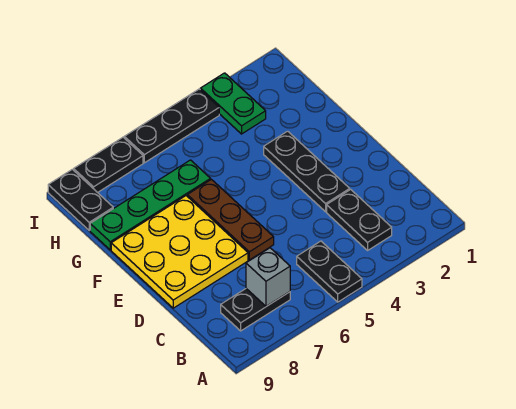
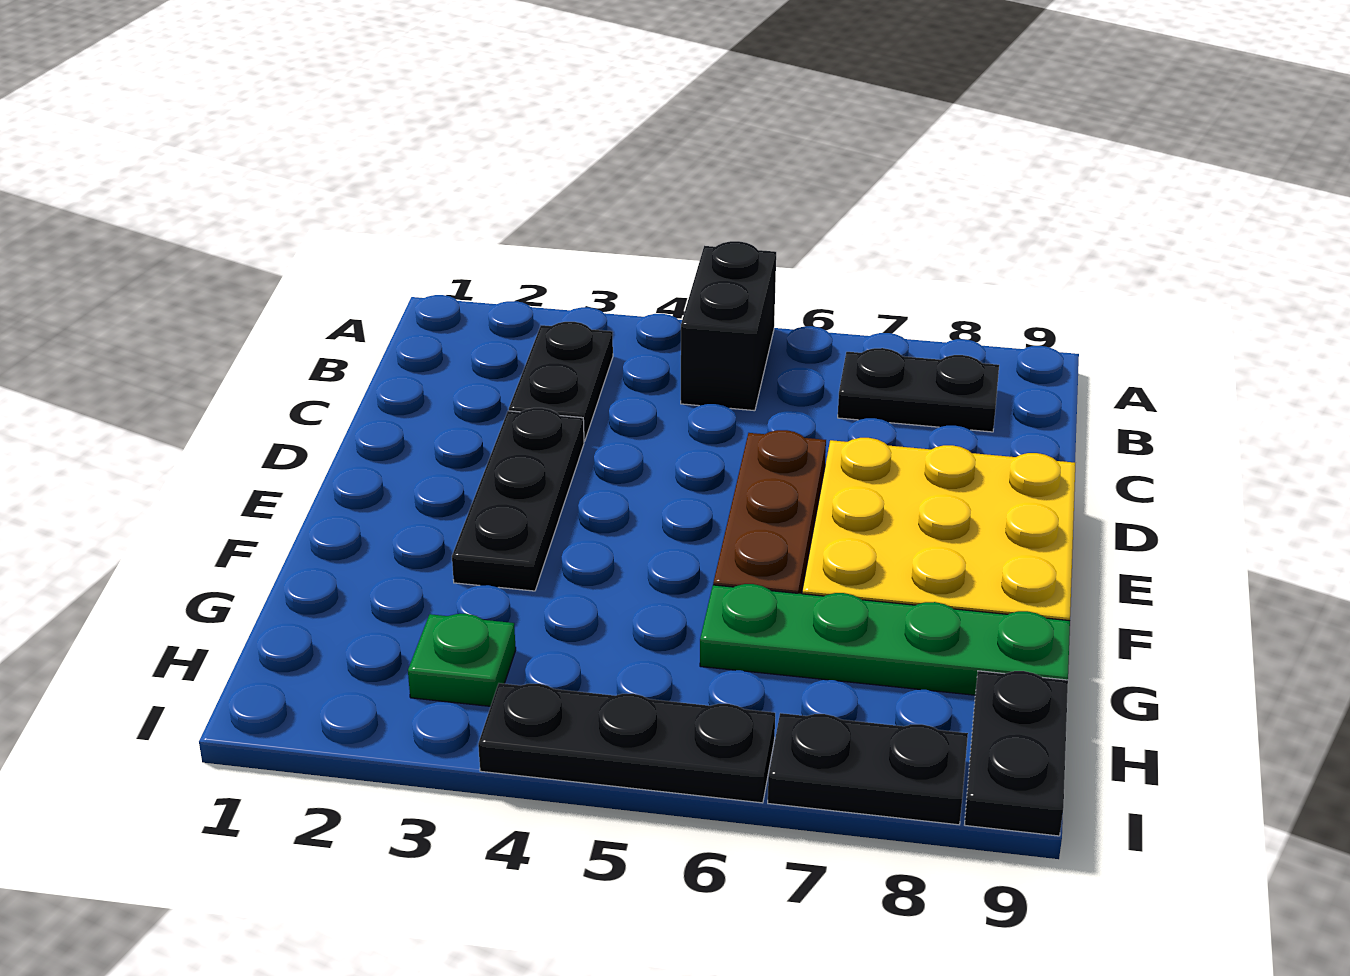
black plate A5:B5 level 1 -> black brick A5:B5 level 1
grey brick B7 level 2 -> none
green plate H3:I3 level 1 -> green plate H3 level 1

